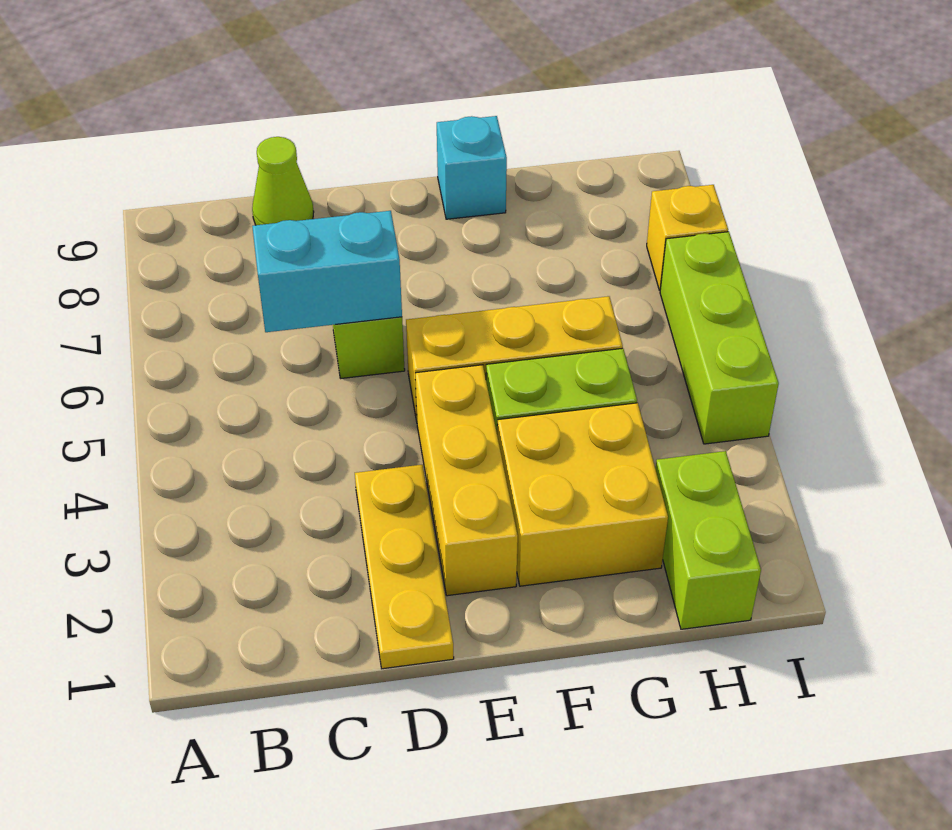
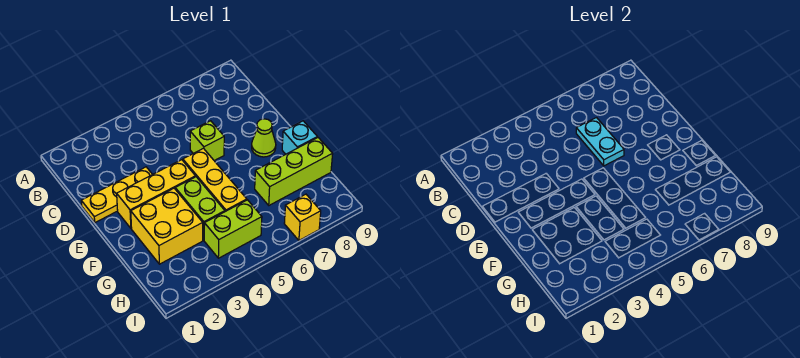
cyan brick C6:D6 level 2 -> cyan plate C6:D6 level 2
lime cone C9 level 1 -> lime cone E8 level 1
lime brick H1:H2 level 1 -> lime brick H4:H5 level 1
lime brick I4:I6 level 1 -> lime brick G7:G9 level 1

